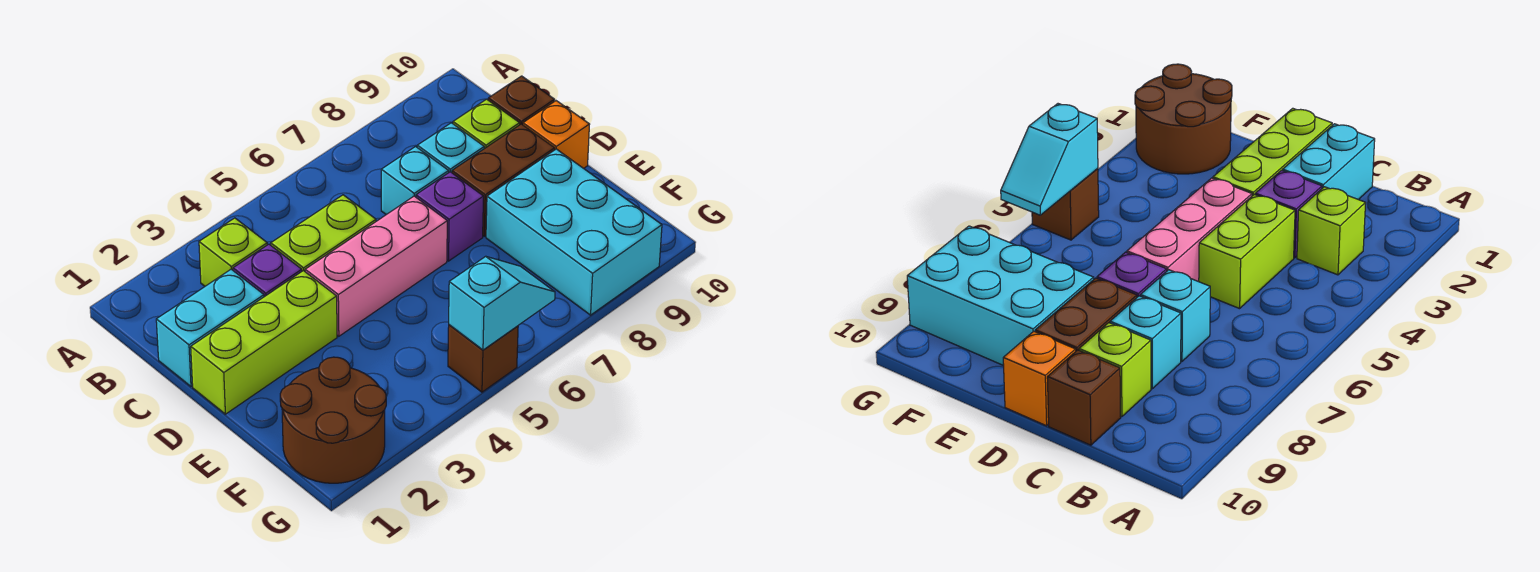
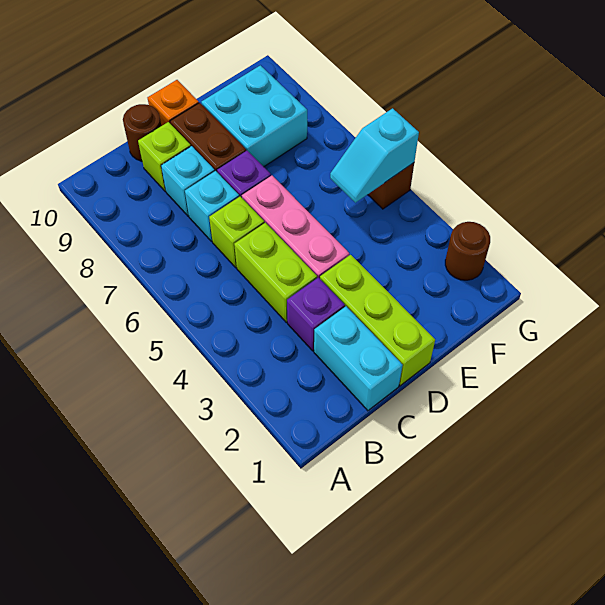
lime brick B3 level 1 -> lime brick C6 level 1
brown brick C10 level 1 -> brown round brick C10 level 1
cyan brick E8:G9 level 1 -> cyan brick E8:F9 level 1
brown round brick F1:G2 level 1 -> brown round brick G2 level 1
cyan slope G5:G6 level 2 top 5 -> cyan slope F5:G5 level 2 top G

